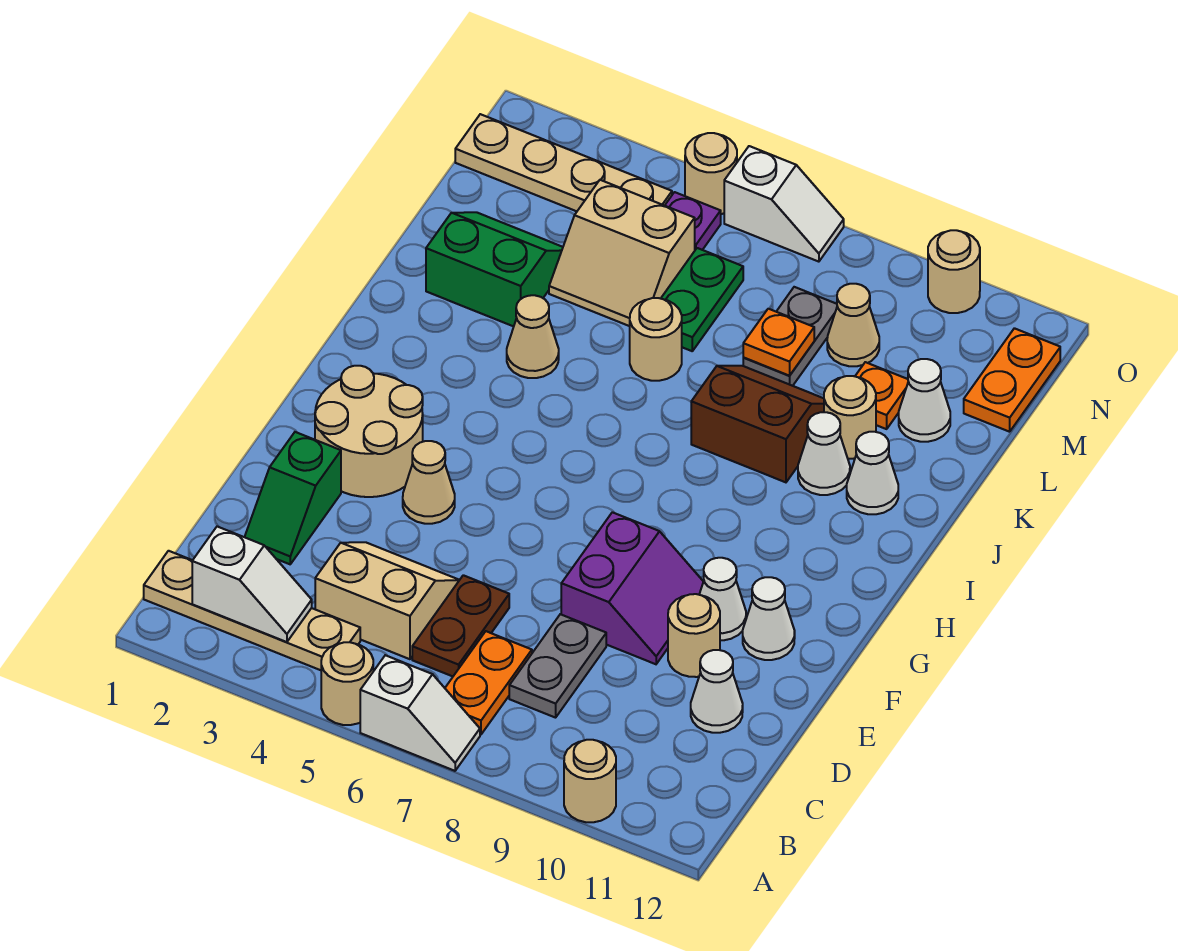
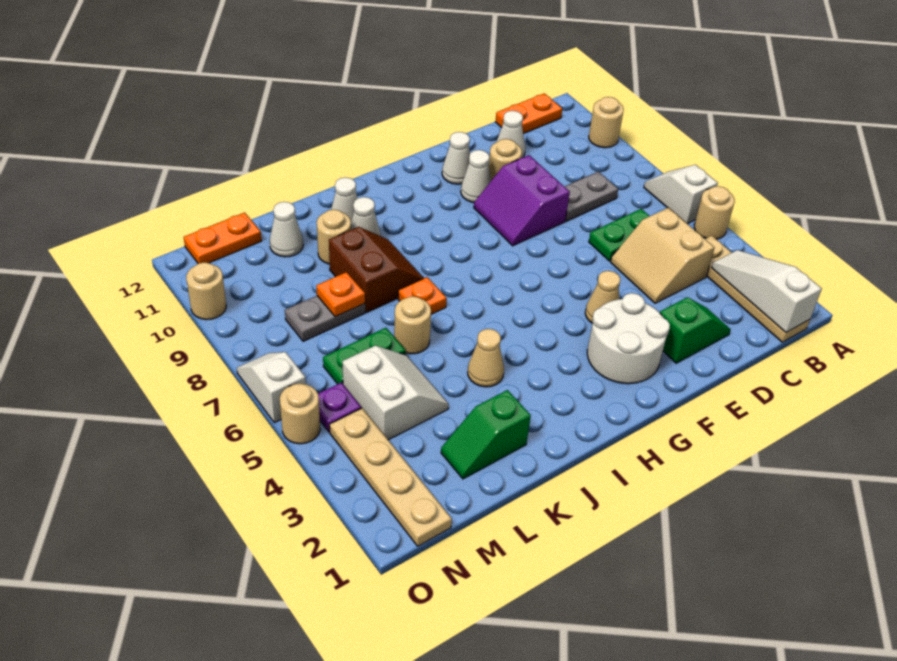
white slope B2:B3 level 2 top 2 -> white slope B1:B3 level 2 top 1
orange plate B7:C7 level 1 -> orange plate B12:C12 level 1
brown plate C6:D6 level 1 -> green plate C6:D6 level 1
purple slope E8:F9 level 1 top 8 -> purple slope E8:F9 level 1 top E
tan round brick F2:G3 level 1 -> white round brick F2:G3 level 1
brown slope J8:K9 level 1 top J -> brown slope J8:K9 level 1 top K
green slope K2:L3 level 1 top K -> green slope K2:L2 level 1 top K
tan slope L4:M5 level 1 top M -> white slope L4:M5 level 1 top M
orange plate L10 level 1 -> orange plate J7 level 1
tan cone M9 level 1 -> none

